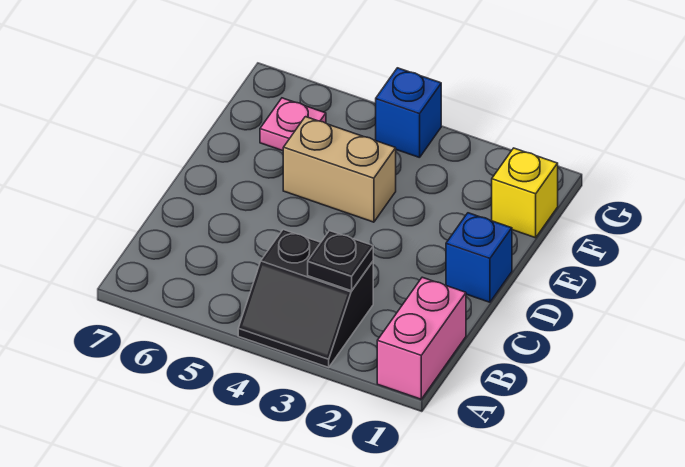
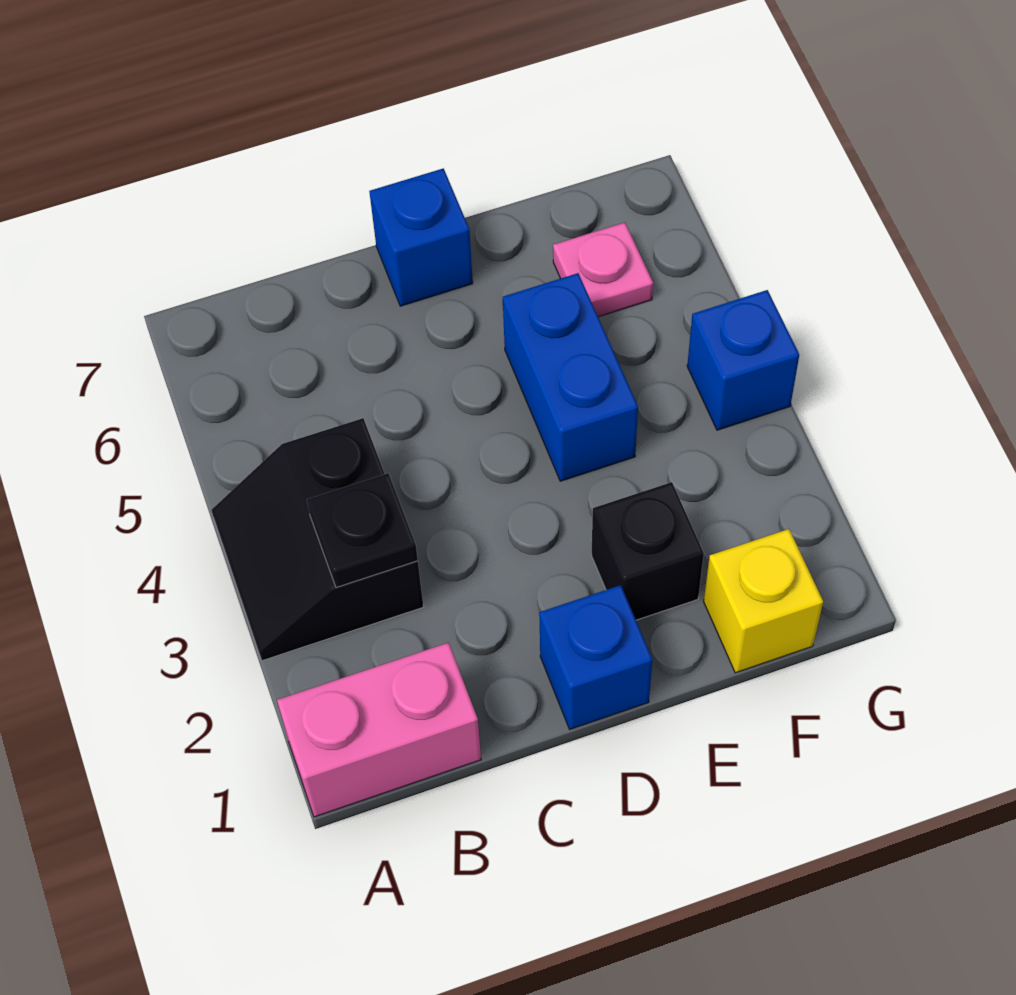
none -> blue brick D7 level 1
none -> black brick E2 level 1
tan brick E4:E5 level 1 -> blue brick E4:E5 level 1

